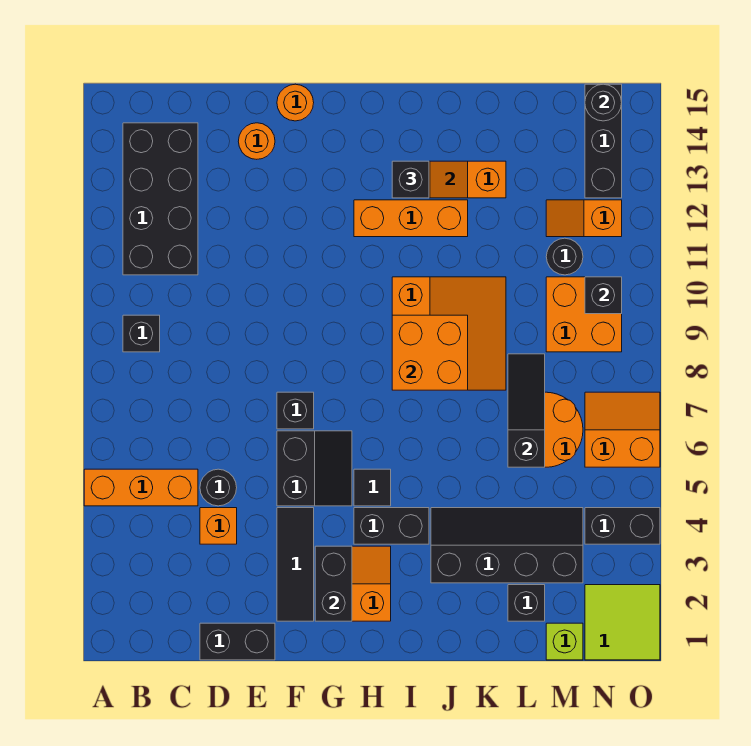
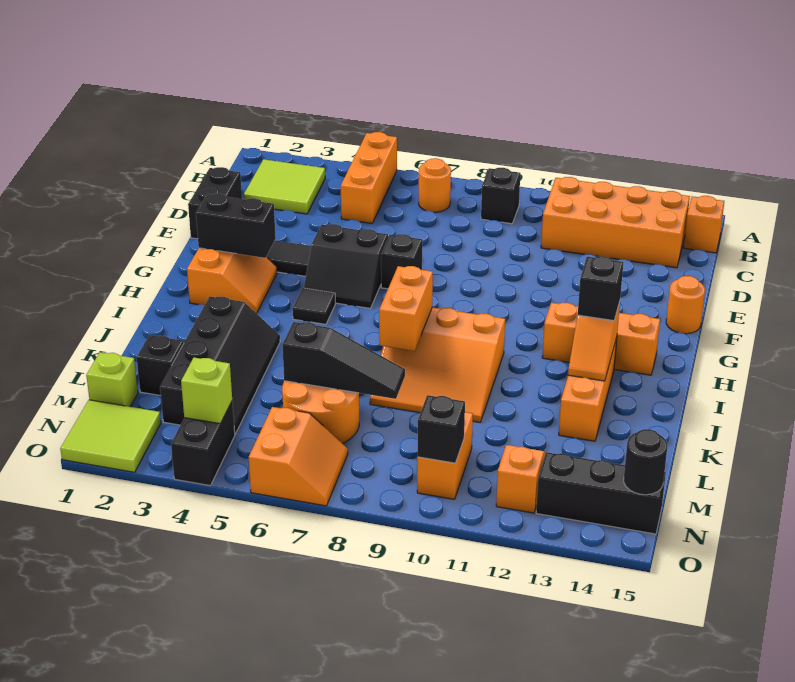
none -> lime tile B2:C3 level 1
black brick B11:C14 level 1 -> orange brick B11:C14 level 1
orange brick D4 level 1 -> orange brick B15 level 1
black round brick D5 level 1 -> none
orange round brick E14 level 1 -> orange round brick B7 level 1
black brick H4:I4 level 1 -> none
orange brick H12:J12 level 1 -> orange brick H12:H14 level 1
orange brick I8:J9 level 2 -> orange brick I8:J8 level 2
orange brick M9:N10 level 1 -> orange brick M10:N10 level 1
black round brick M11 level 1 -> none
none -> lime brick N4 level 2

